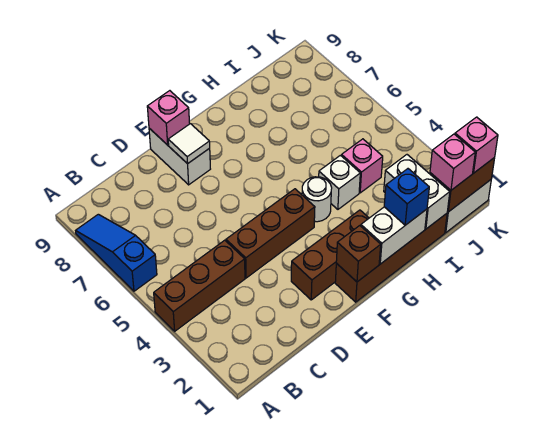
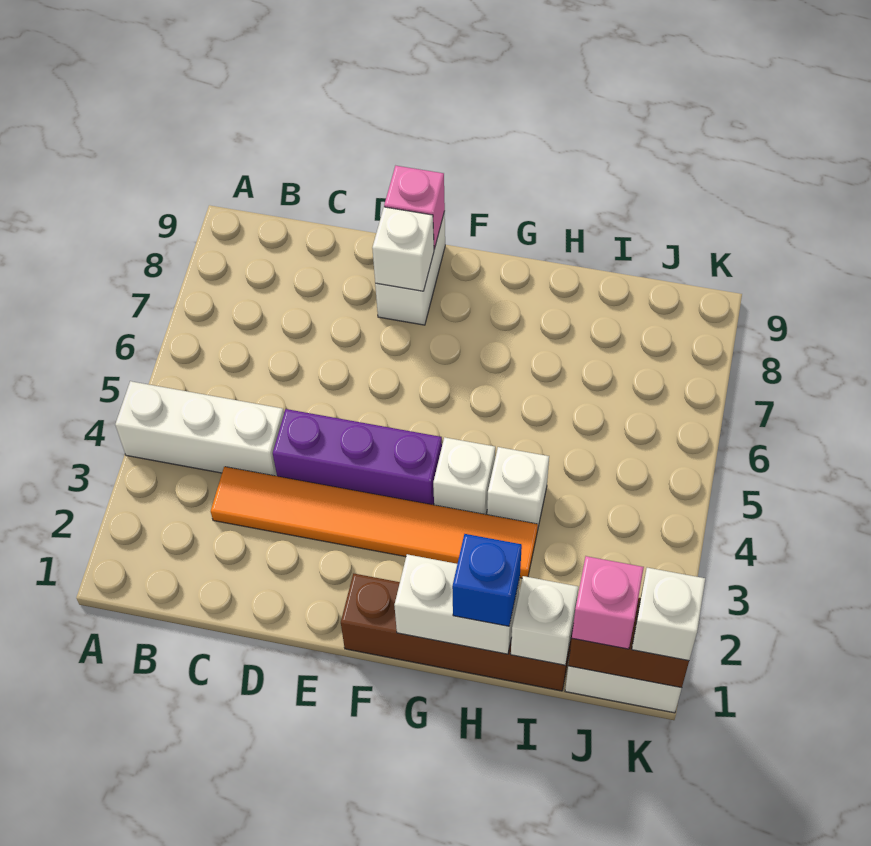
brown brick A4:C4 level 1 -> white brick A4:C4 level 1
blue slope A6:A8 level 1 top 6 -> none
none -> orange tile C3:H3 level 1
brown brick D4:F4 level 1 -> purple brick D4:F4 level 1
brown brick E2:G2 level 1 -> none
white tile E8 level 2 -> white brick E8 level 2
brown brick F1 level 2 -> none
white round brick G4 level 1 -> white brick G4 level 1
white brick I1:I2 level 2 -> white brick I1 level 2
pink brick I4 level 1 -> none
pink brick K1 level 3 -> white brick K1 level 3

